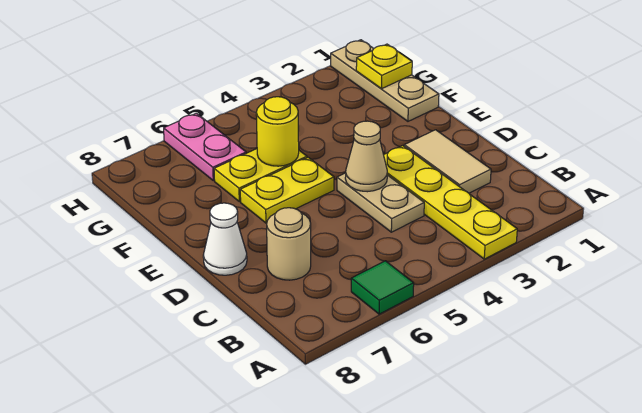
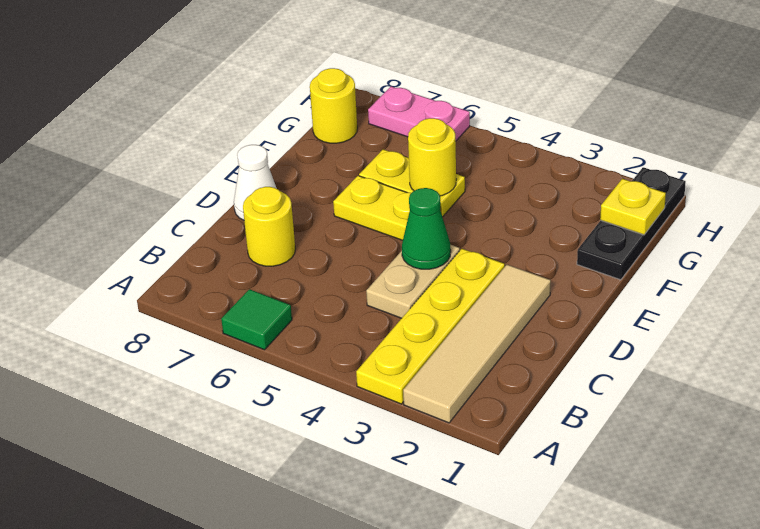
tan tile C2:D2 level 1 -> tan tile A2:D2 level 1
tan round brick C7 level 1 -> yellow round brick C7 level 1
tan cone D4 level 2 -> green cone D4 level 2
tan plate F1:H1 level 1 -> black plate F1:H1 level 1
pink plate G6:H6 level 1 -> pink plate H6:H7 level 1
none -> yellow round brick G8 level 1

